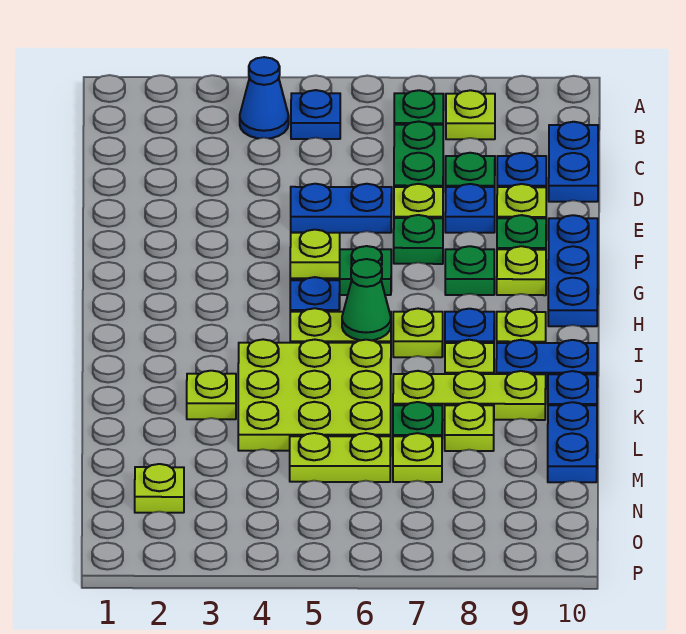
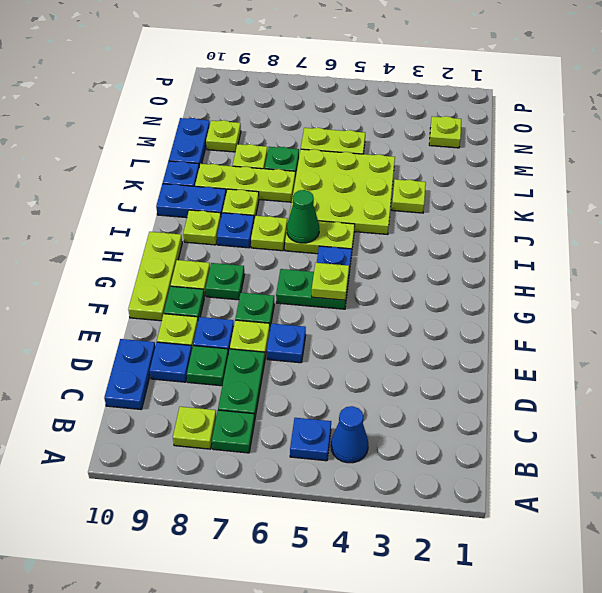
blue plate E5:E6 level 1 -> blue plate E6 level 1
blue plate F10:H10 level 1 -> lime plate F10:H10 level 1
lime plate M7 level 1 -> lime plate M9 level 1

